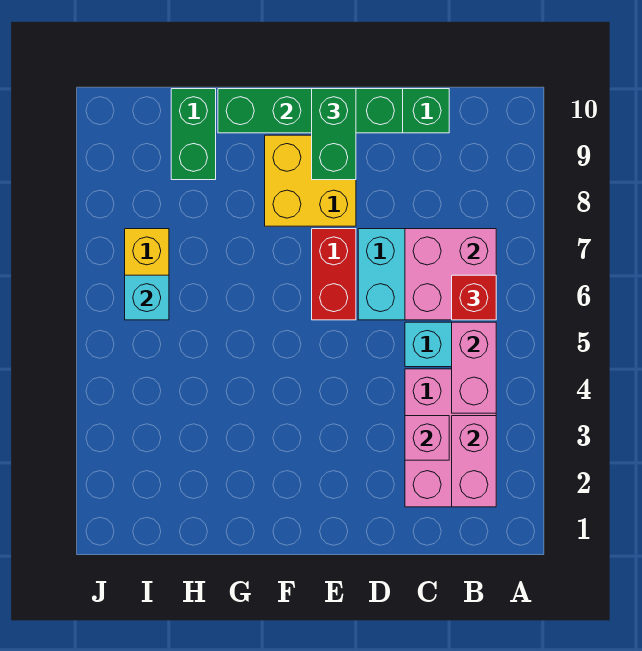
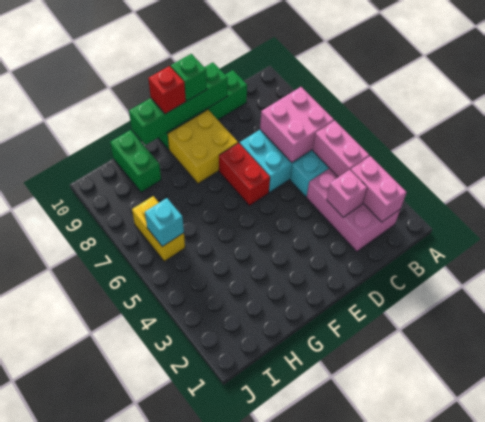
red brick B6 level 3 -> red brick F10 level 3
green brick E9:E10 level 3 -> green brick E10 level 3

